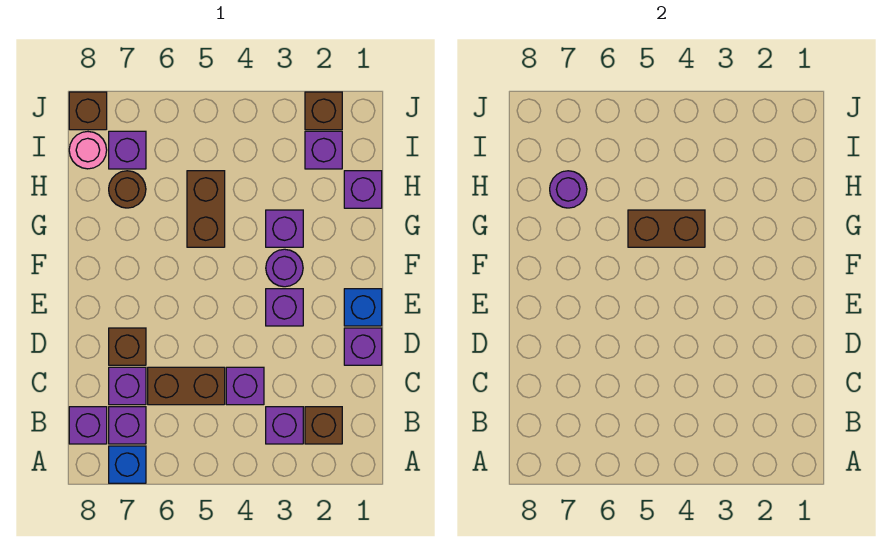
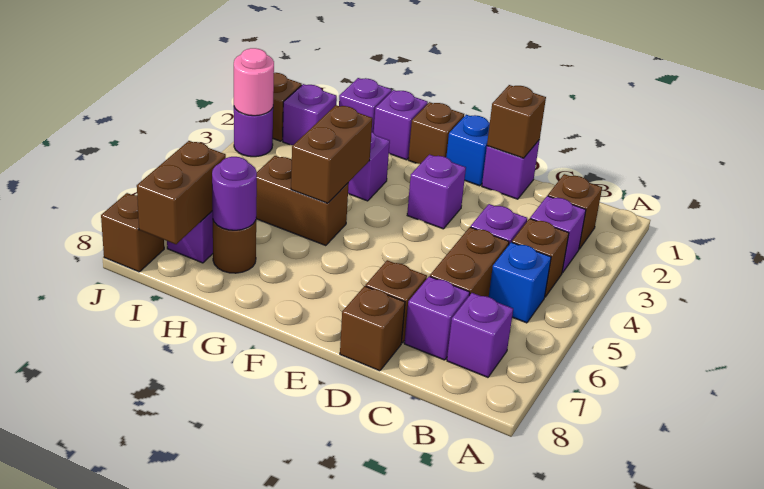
blue brick A7 level 1 -> blue brick B5 level 1
none -> brown brick B4 level 1
purple brick B8 level 1 -> purple brick G1 level 1
none -> brown brick D1 level 2
none -> brown brick D8 level 1
none -> brown brick F1 level 1
purple round brick F3 level 1 -> purple round brick J3 level 1
none -> brown brick I7:I8 level 2
pink round brick I8 level 1 -> pink round brick J3 level 2

